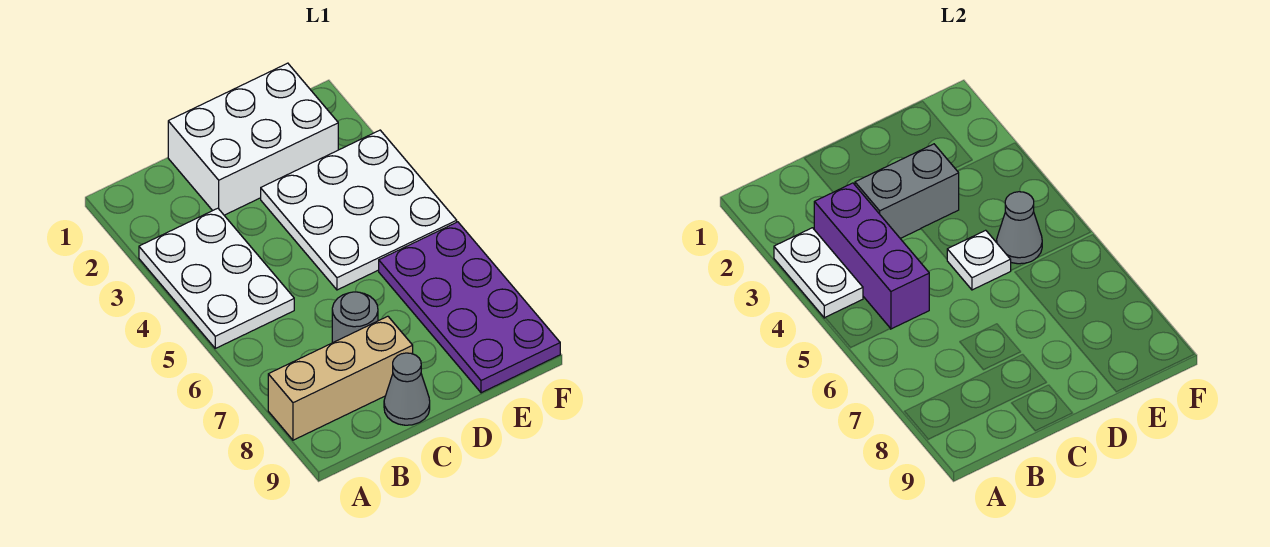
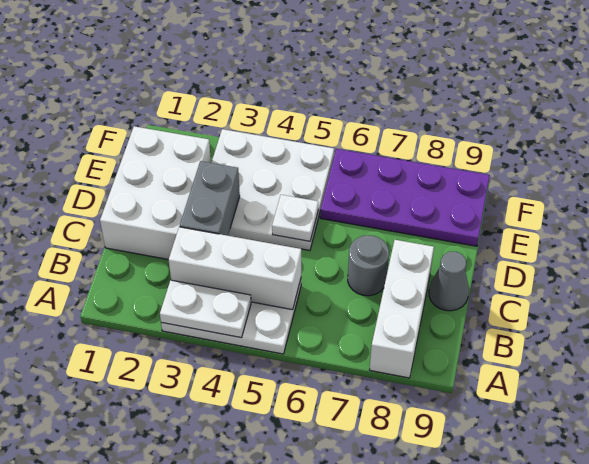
tan brick A8:C8 level 1 -> white brick A8:C8 level 1
purple brick B3:B5 level 2 -> white brick B3:B5 level 2
grey cone E5 level 2 -> none

